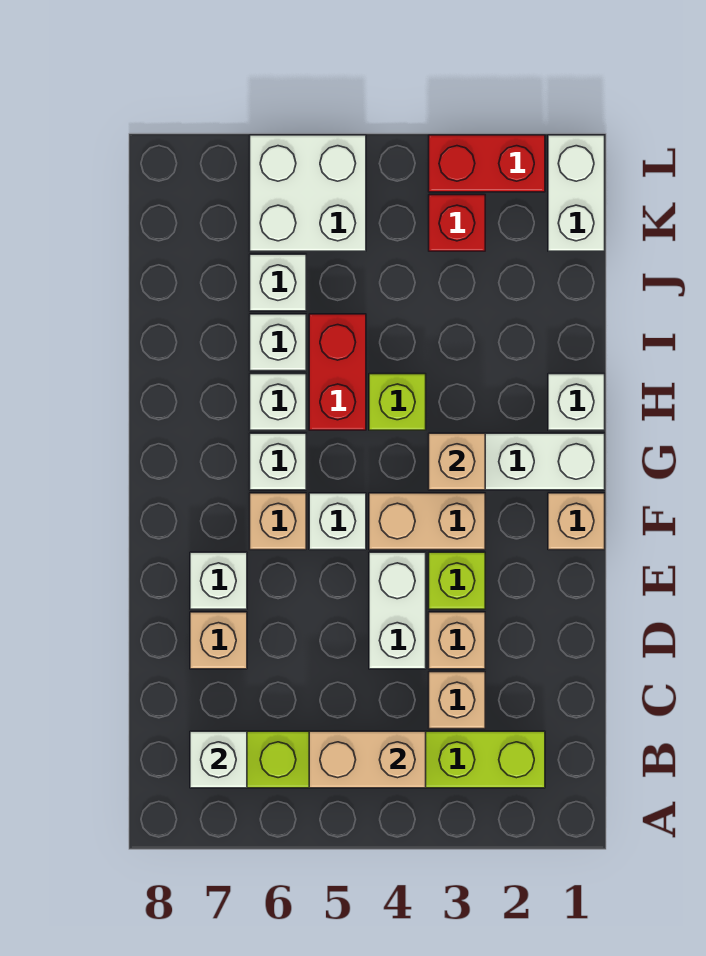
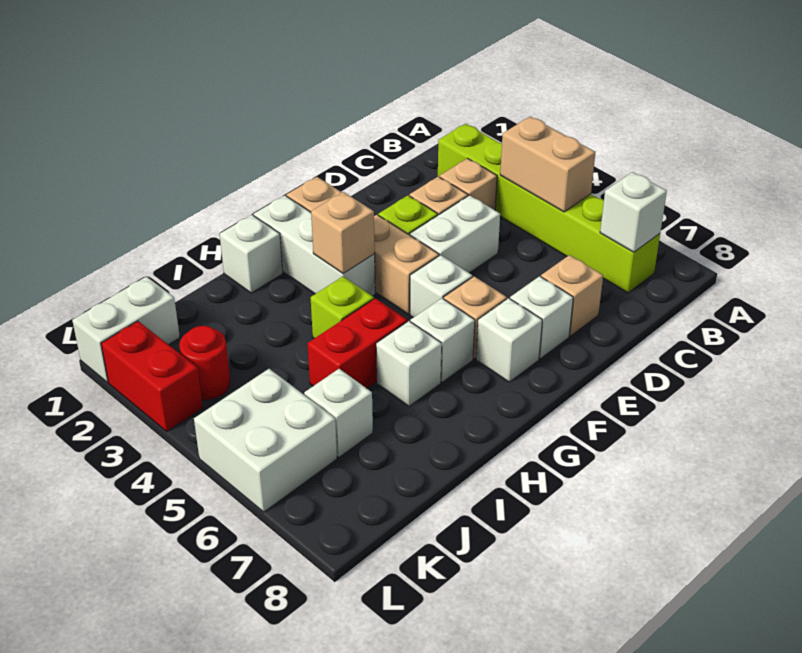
white brick I6 level 1 -> white brick F7 level 1
red brick K3 level 1 -> red round brick K3 level 1

